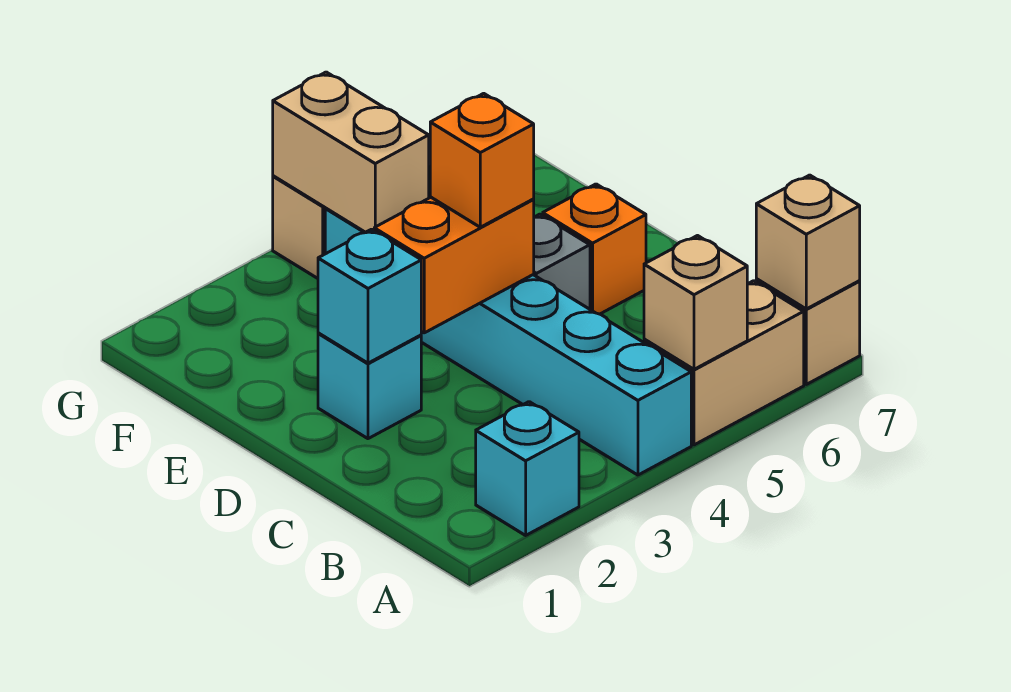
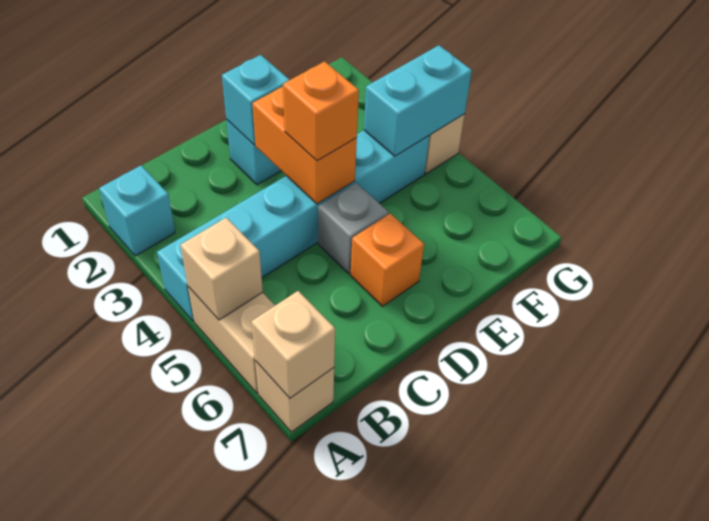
tan brick F4:G4 level 2 -> cyan brick F4:G4 level 2

